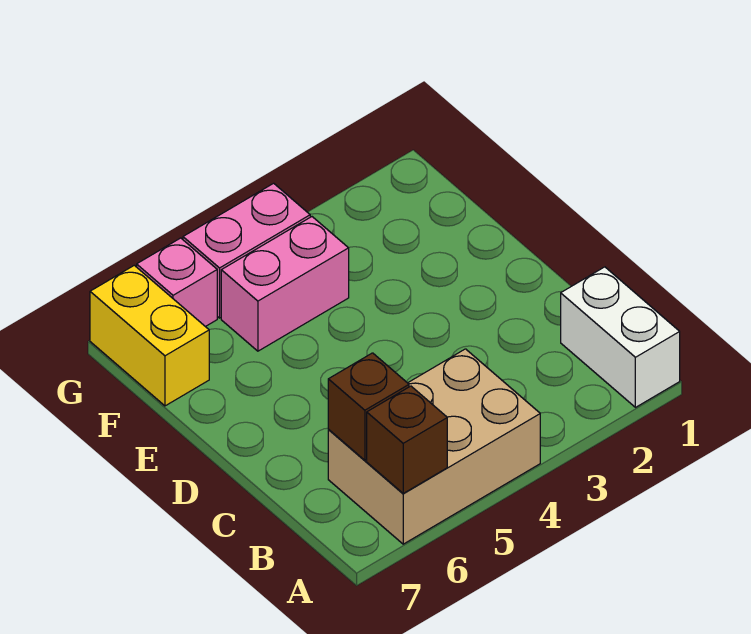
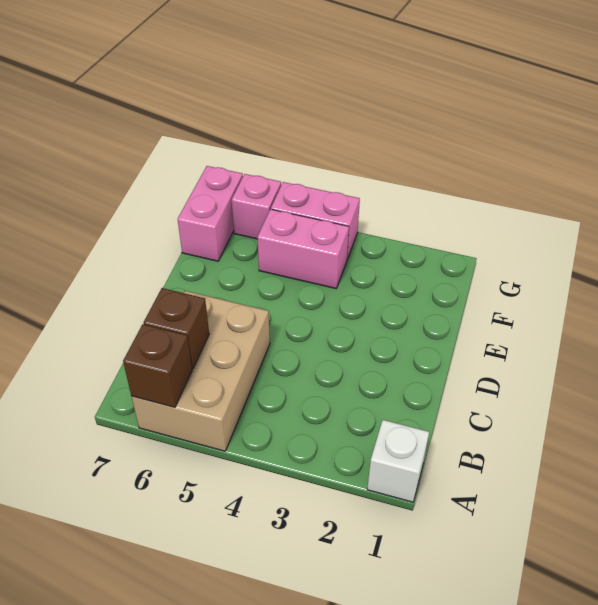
white brick A1:B1 level 1 -> white brick A1 level 1
tan brick A4:B6 level 1 -> tan brick A5:C6 level 1
yellow brick F7:G7 level 1 -> pink brick F7:G7 level 1

